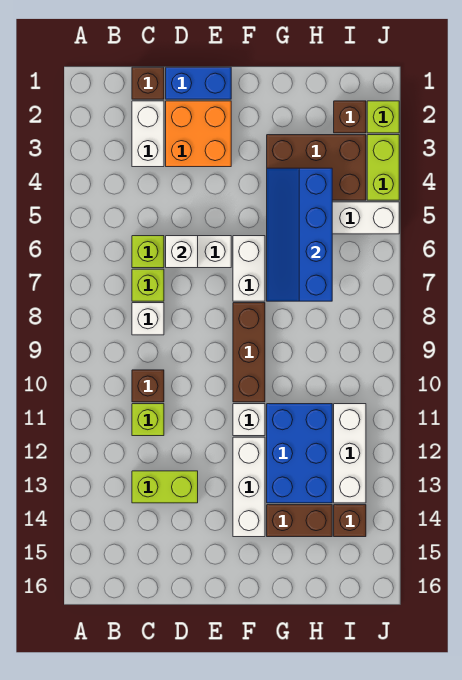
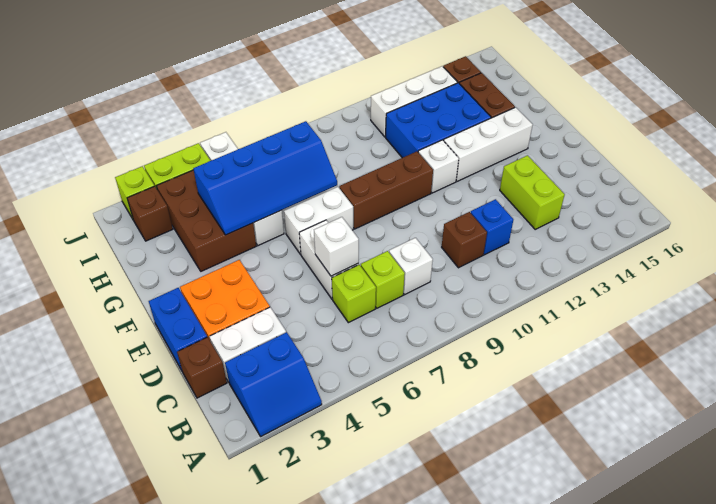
none -> blue slope A2:B3 level 1 top B
lime brick C11 level 1 -> blue brick C11 level 1

